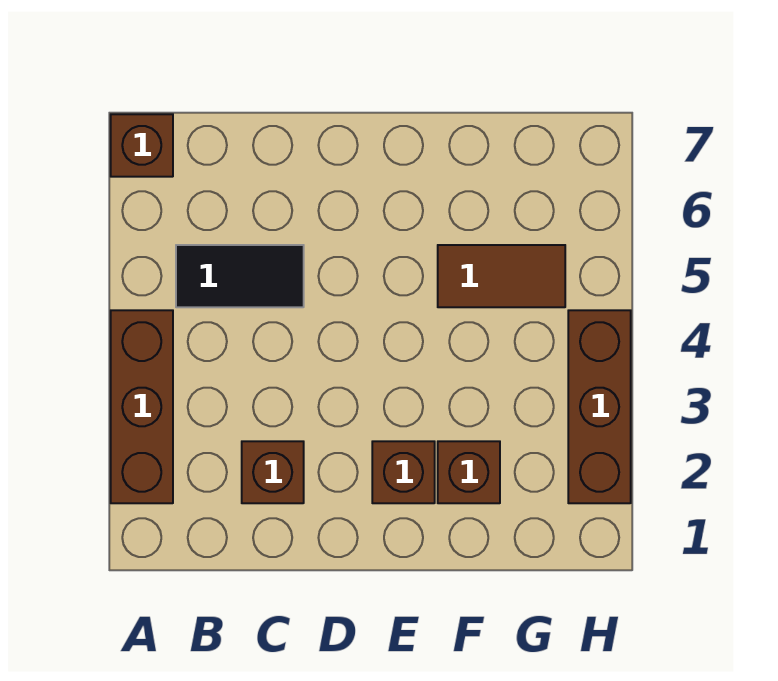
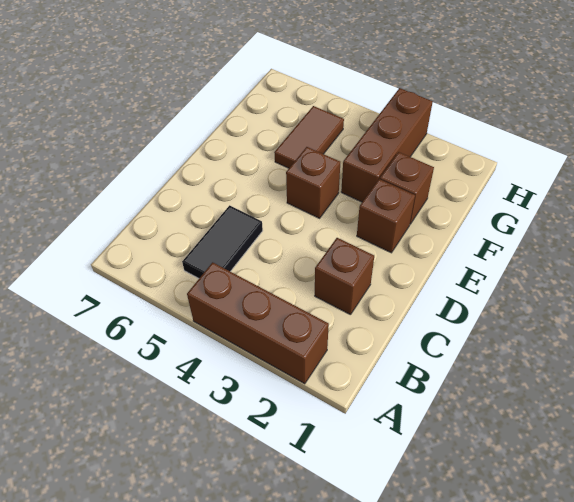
brown brick A7 level 1 -> brown brick E4 level 1
brown brick H2:H4 level 1 -> brown brick F3:H3 level 1

